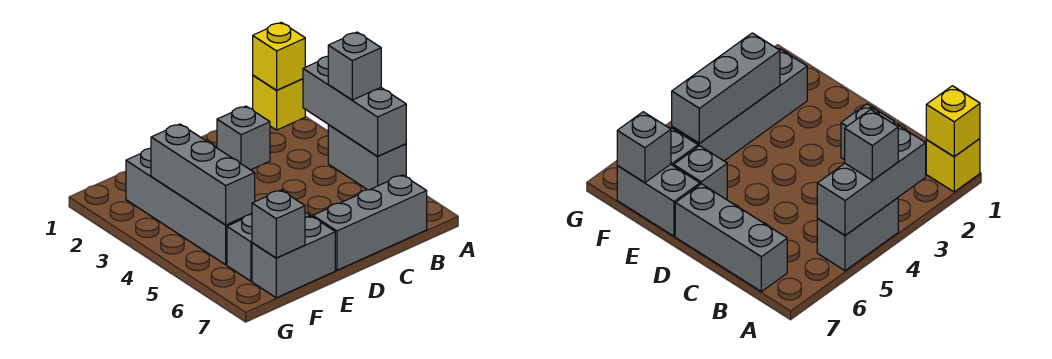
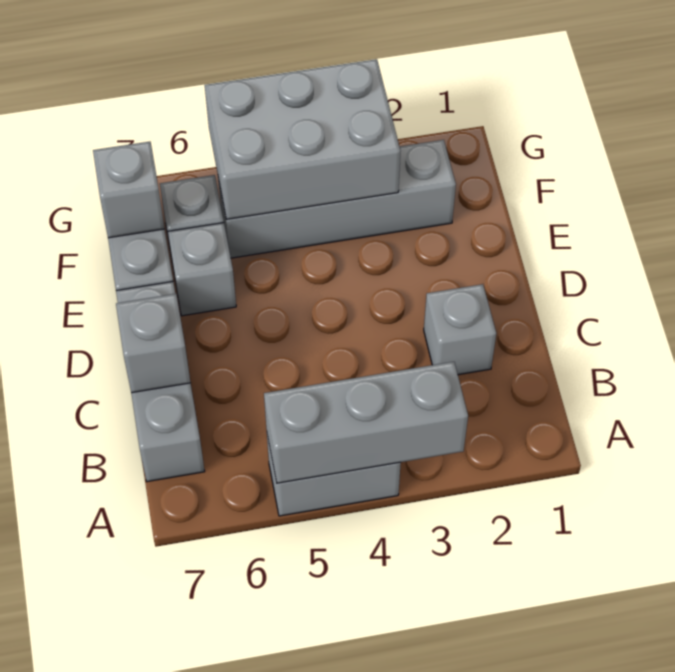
yellow brick A1 level 1 -> none
yellow brick A1 level 2 -> none
grey brick A4 level 3 -> grey brick C7 level 2
grey brick F3:F5 level 2 -> grey brick F3:G5 level 2

